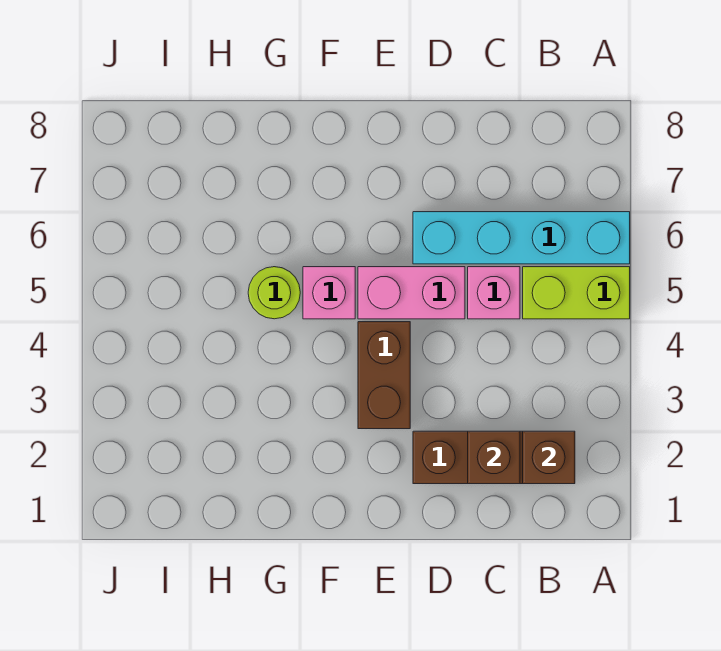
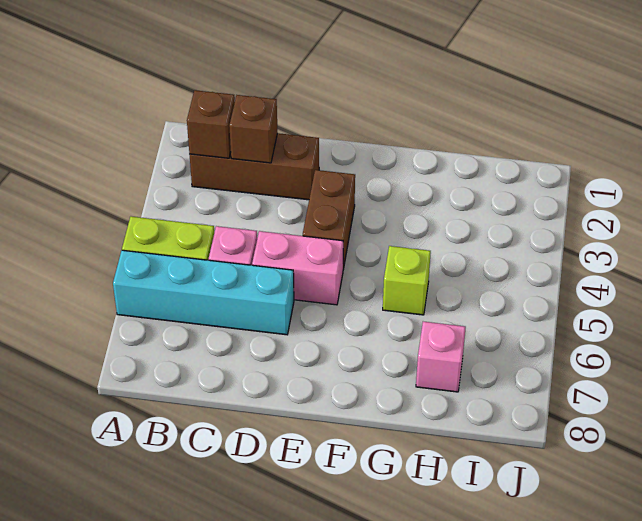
pink brick F5 level 1 -> pink brick H7 level 1
lime round brick G5 level 1 -> lime brick G5 level 1

